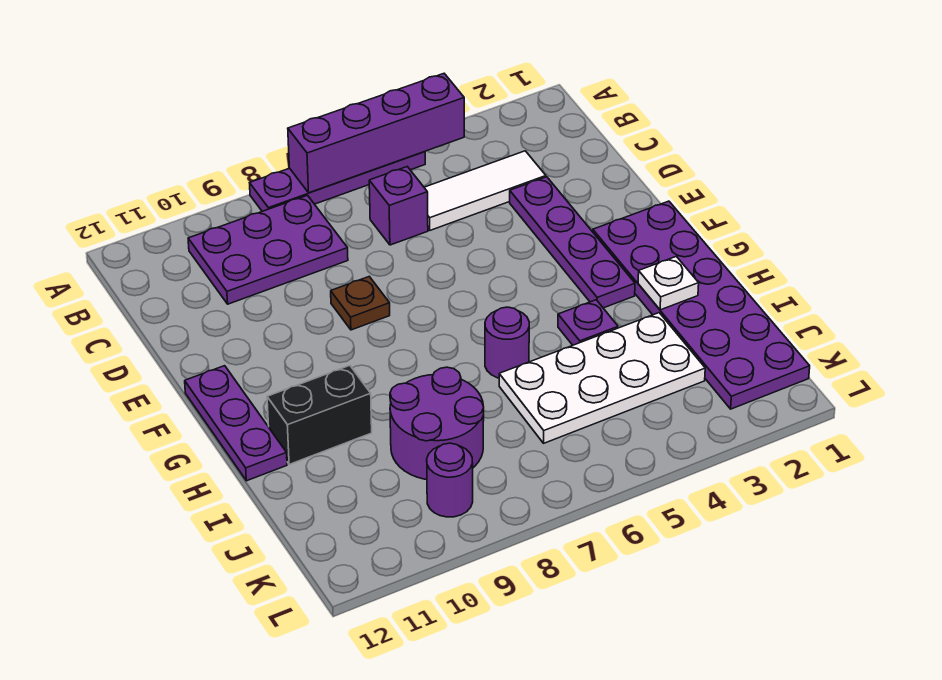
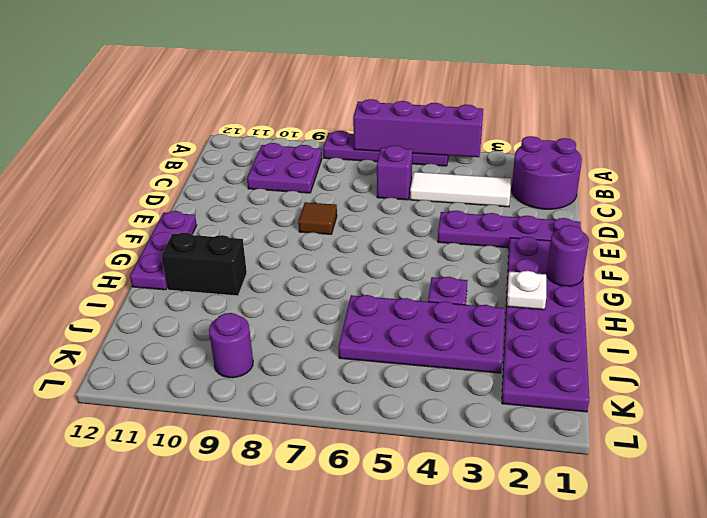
purple plate B8:C10 level 1 -> purple plate B9:C10 level 1
purple plate D3:G3 level 1 -> purple plate E1:E4 level 1
brown plate E8 level 1 -> brown tile E8 level 1
purple round brick H6 level 1 -> purple round brick G1 level 2
white plate I3:J6 level 1 -> purple plate I3:J6 level 1
purple round brick I8:J9 level 1 -> purple round brick B1:C2 level 1

